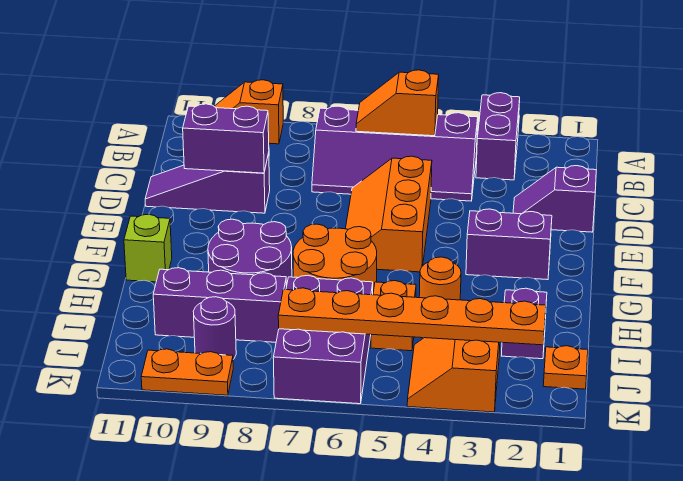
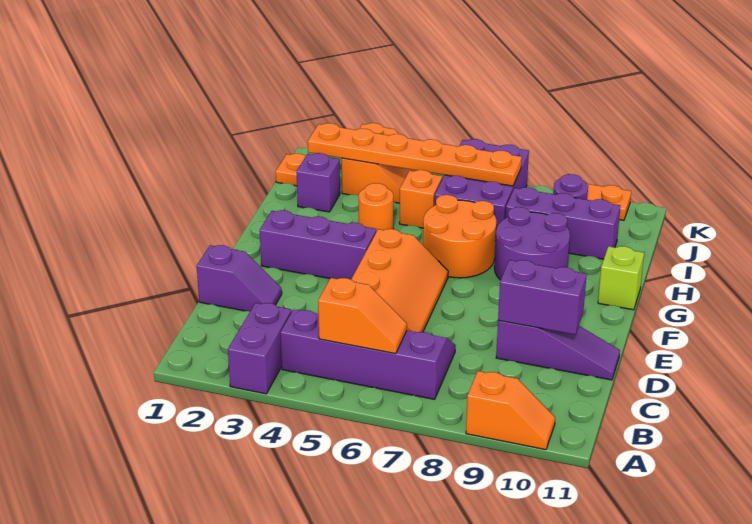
purple brick F2:F3 level 1 -> purple brick F2:F4 level 1

